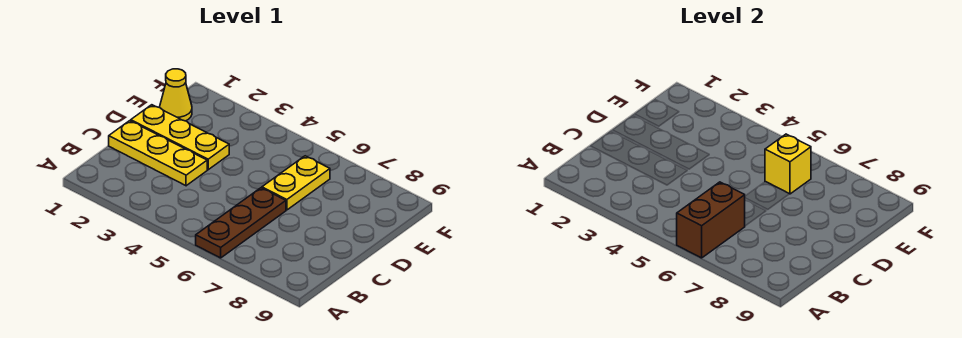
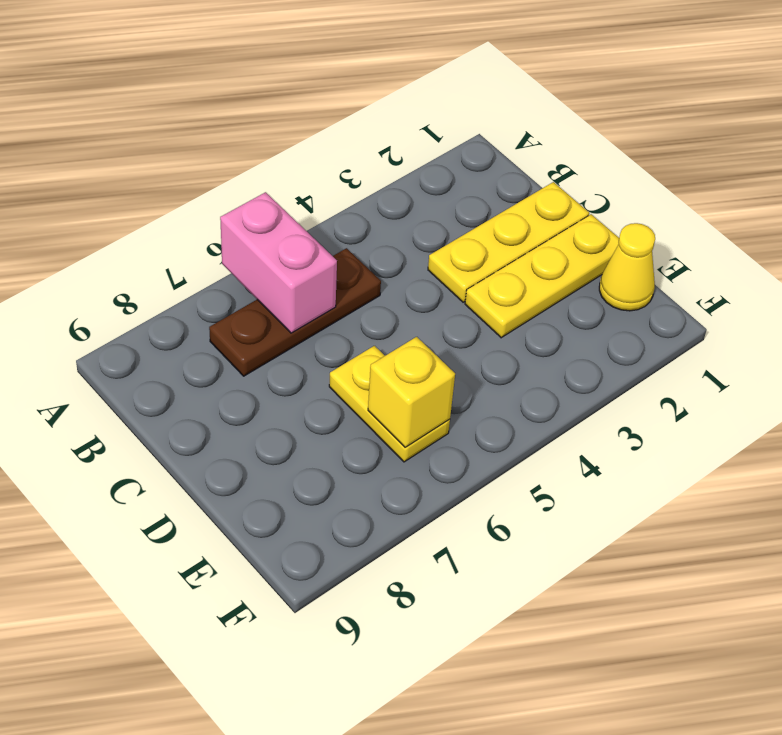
brown plate A6:C6 level 1 -> brown plate B5:B7 level 1
brown brick A6:B6 level 2 -> pink brick A6:B6 level 2

